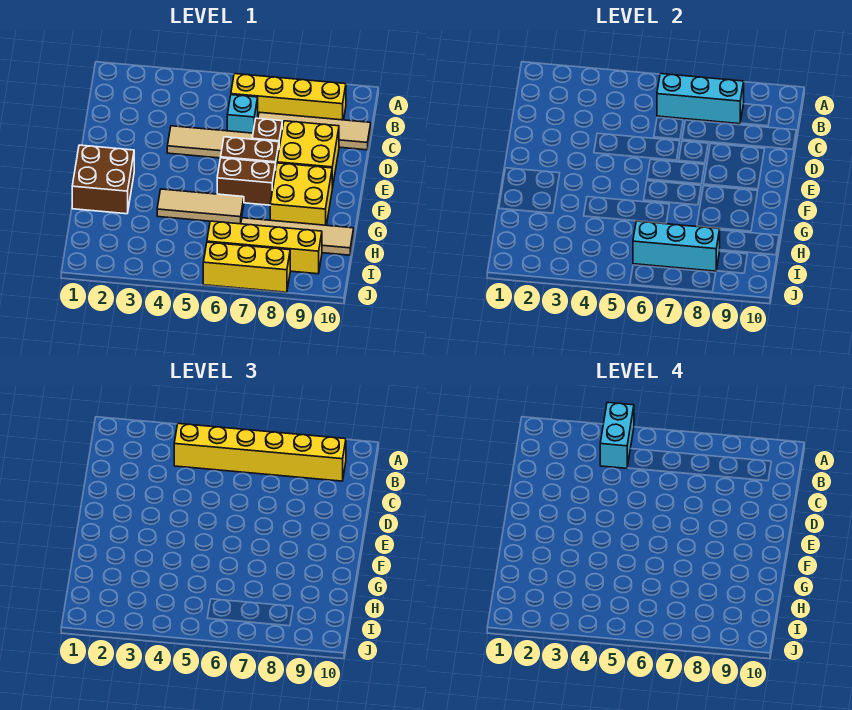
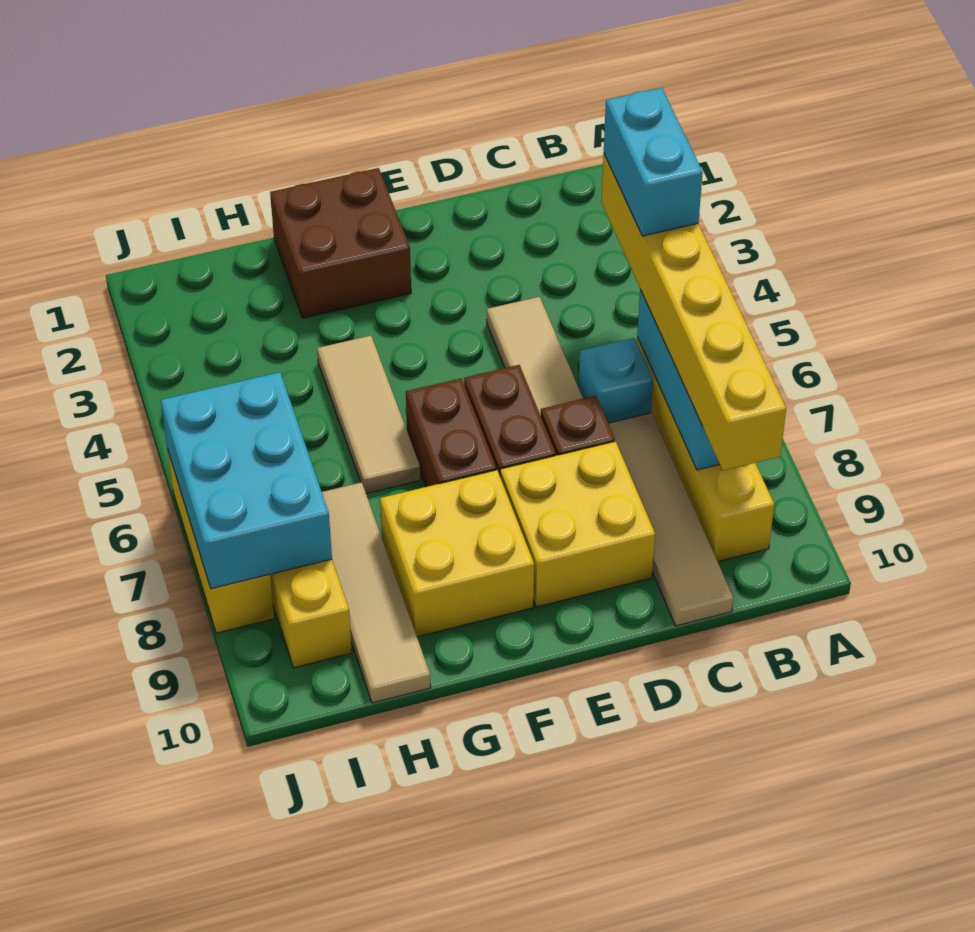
cyan brick A4:B4 level 4 -> cyan brick B4:B5 level 4
cyan brick I6:I8 level 2 -> cyan brick I6:J8 level 2

